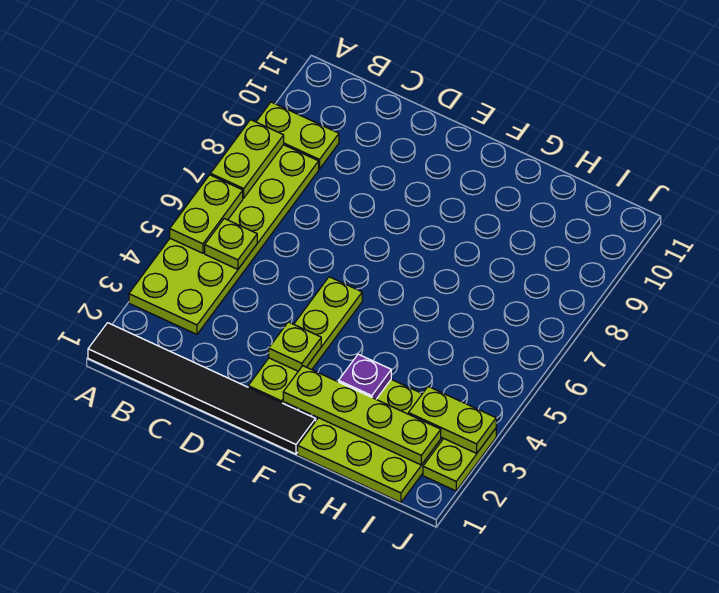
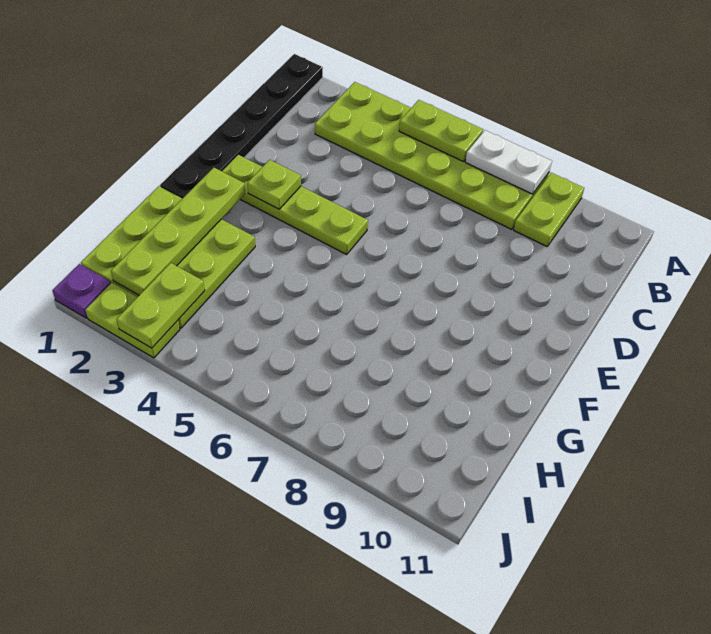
black tile A1:F1 level 1 -> black plate A1:F1 level 1
lime plate A7:A8 level 2 -> white plate A7:A8 level 2
lime plate B5 level 2 -> none
purple plate G3 level 2 -> purple plate J1 level 1

